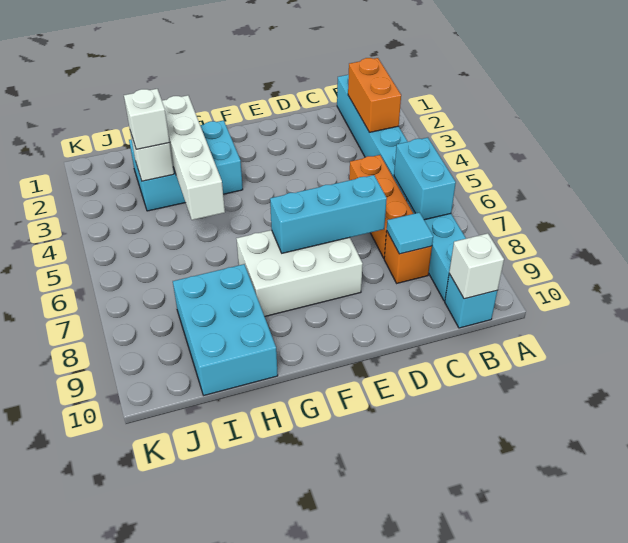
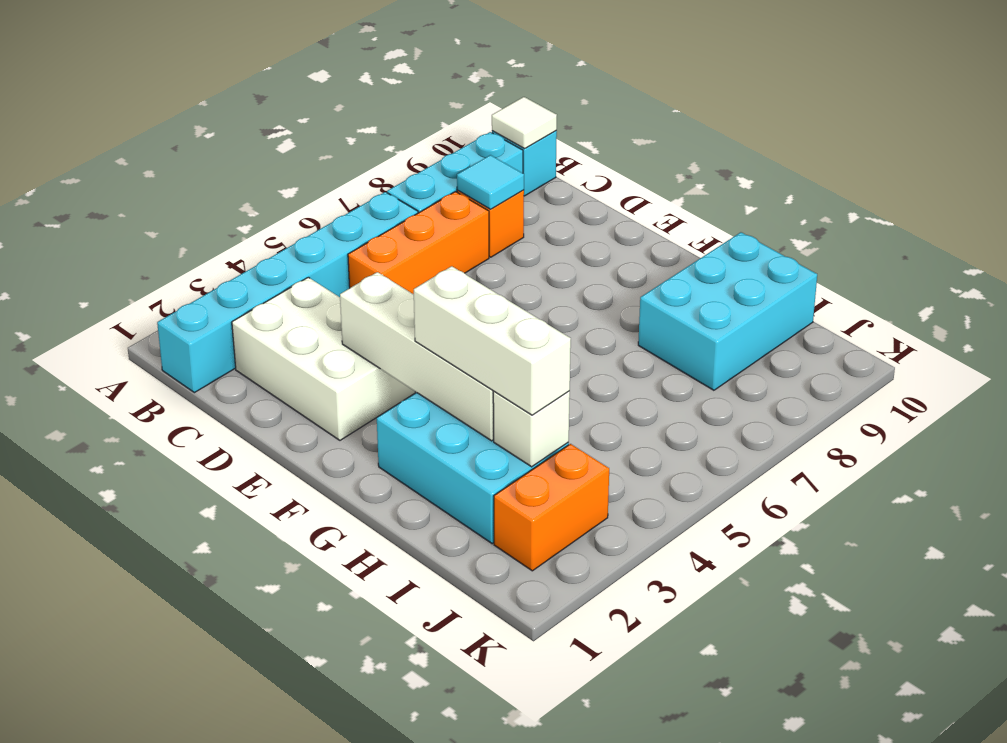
orange brick B2:B3 level 2 -> orange brick J2:J3 level 1
cyan brick B6:B7 level 2 -> none
white brick B10 level 2 -> white tile B10 level 2
cyan brick D7:F7 level 2 -> none
white brick E7:G8 level 1 -> white brick C2:E3 level 1
white brick H2:H5 level 2 -> white brick E3:H3 level 2
white brick I3 level 3 -> white brick G3:I3 level 3

